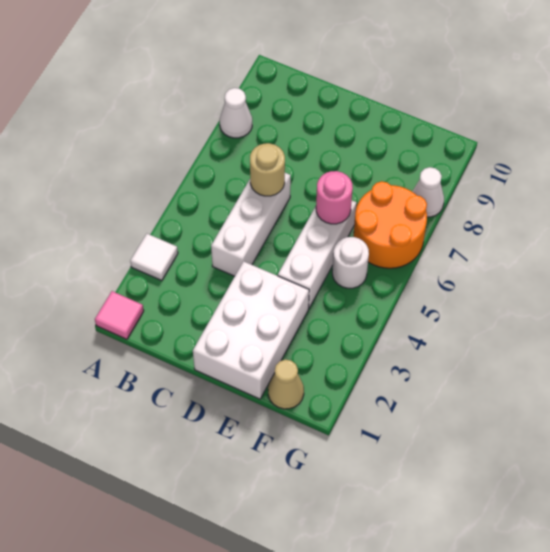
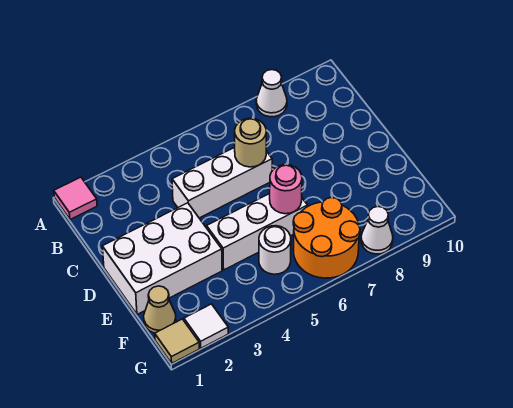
white tile A3 level 1 -> white tile G2 level 1
none -> tan tile G1 level 1

